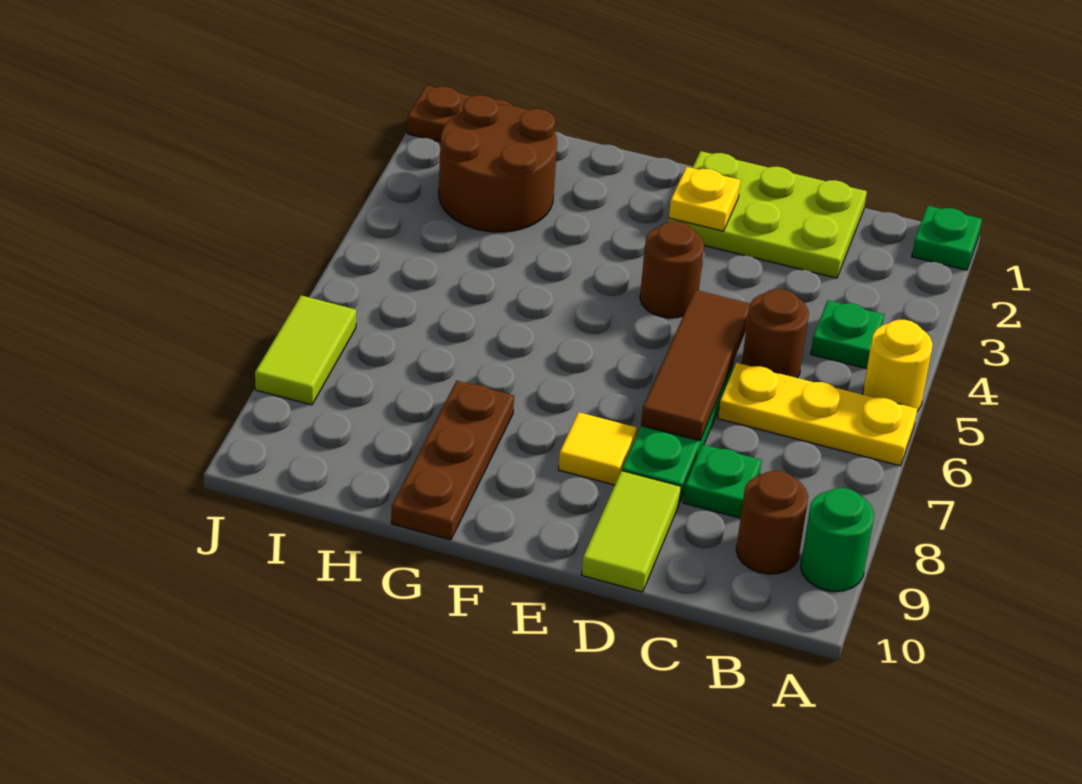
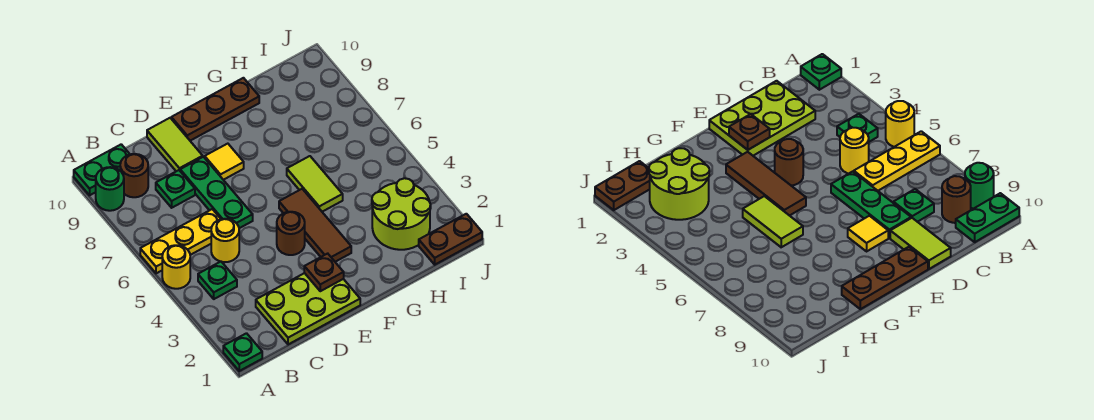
none -> green plate A10:B10 level 1
brown round brick C5 level 1 -> yellow round brick C5 level 1
brown tile D5:D7 level 2 -> brown tile F3:F5 level 1
yellow plate E2 level 2 -> brown plate E2 level 2
brown plate G8:G10 level 1 -> brown plate E10:G10 level 1
brown round brick H2:I3 level 1 -> lime round brick H2:I3 level 1
lime tile J7:J8 level 1 -> lime tile G5:G6 level 1

